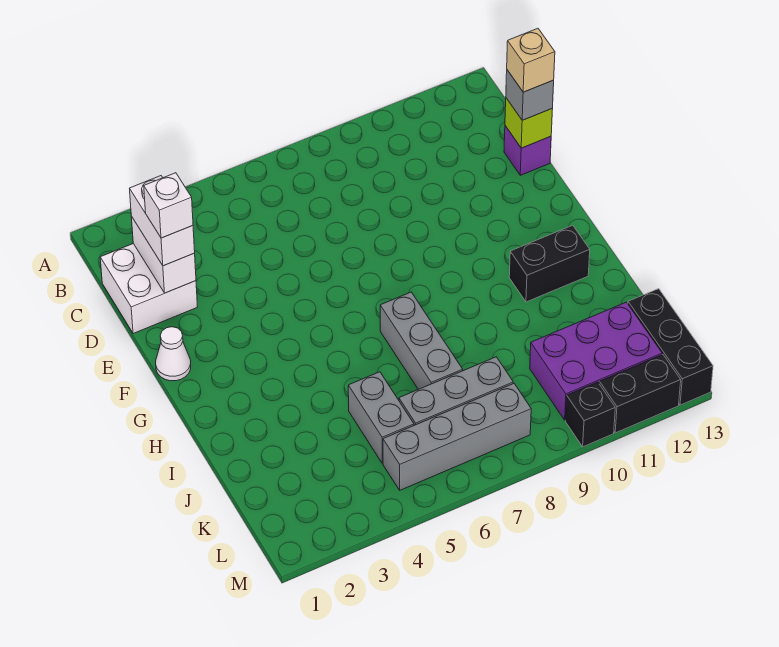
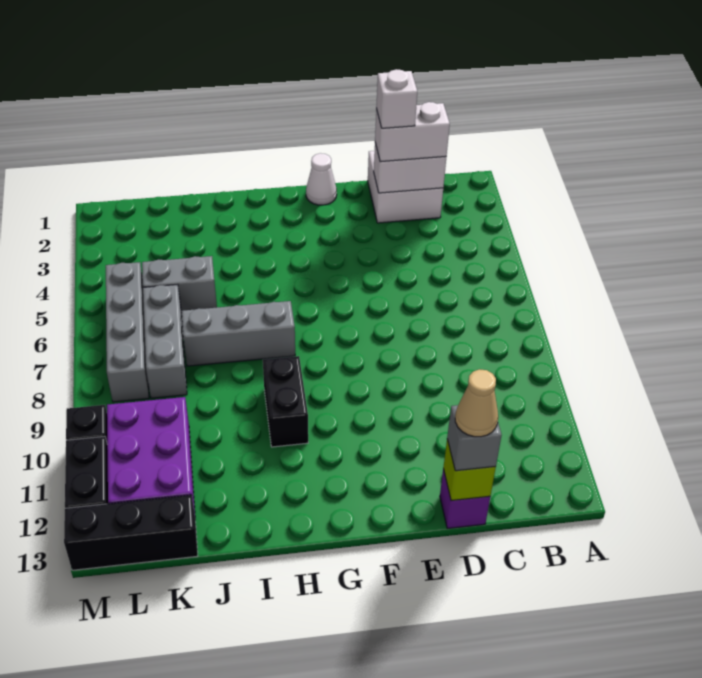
tan brick D13 level 4 -> tan cone D13 level 4
black brick H11:H12 level 1 -> black brick H9:H10 level 1

